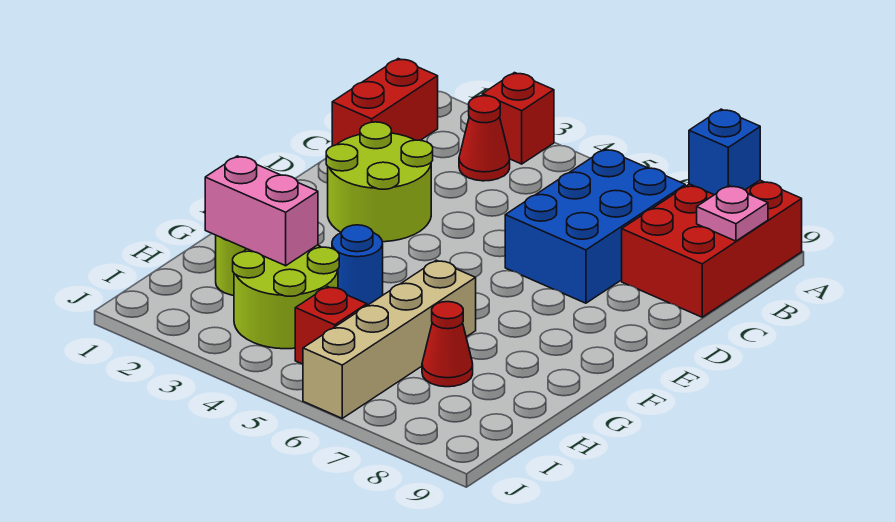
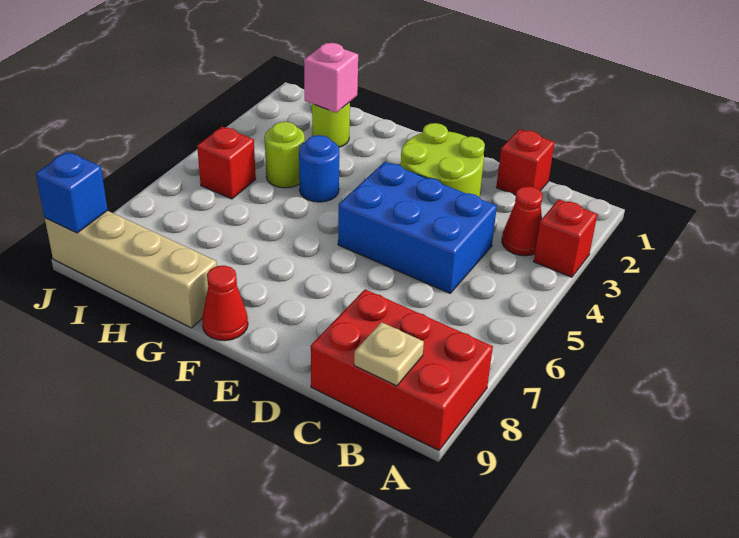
blue brick A8 level 2 -> blue brick J9 level 2
red brick B1:C1 level 1 -> red brick C1 level 1
blue brick B6:D7 level 1 -> blue brick C4:E5 level 1
pink plate B9 level 2 -> tan plate B9 level 2
tan brick G6:J6 level 1 -> tan brick G9:J9 level 1
pink brick H2:H3 level 2 -> pink brick H2 level 2
lime round brick H3:I4 level 1 -> lime round brick H4 level 1
red cone H7 level 1 -> red cone F9 level 1

